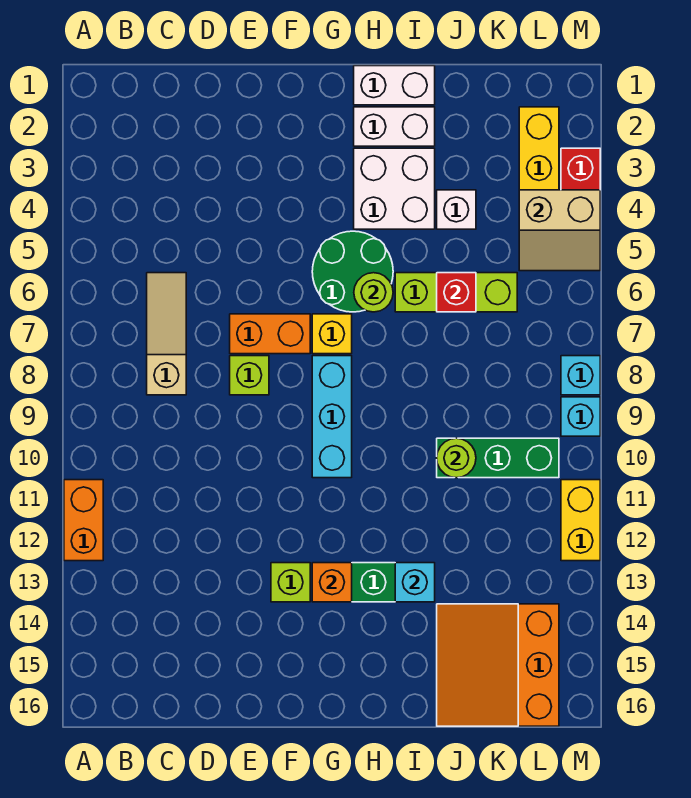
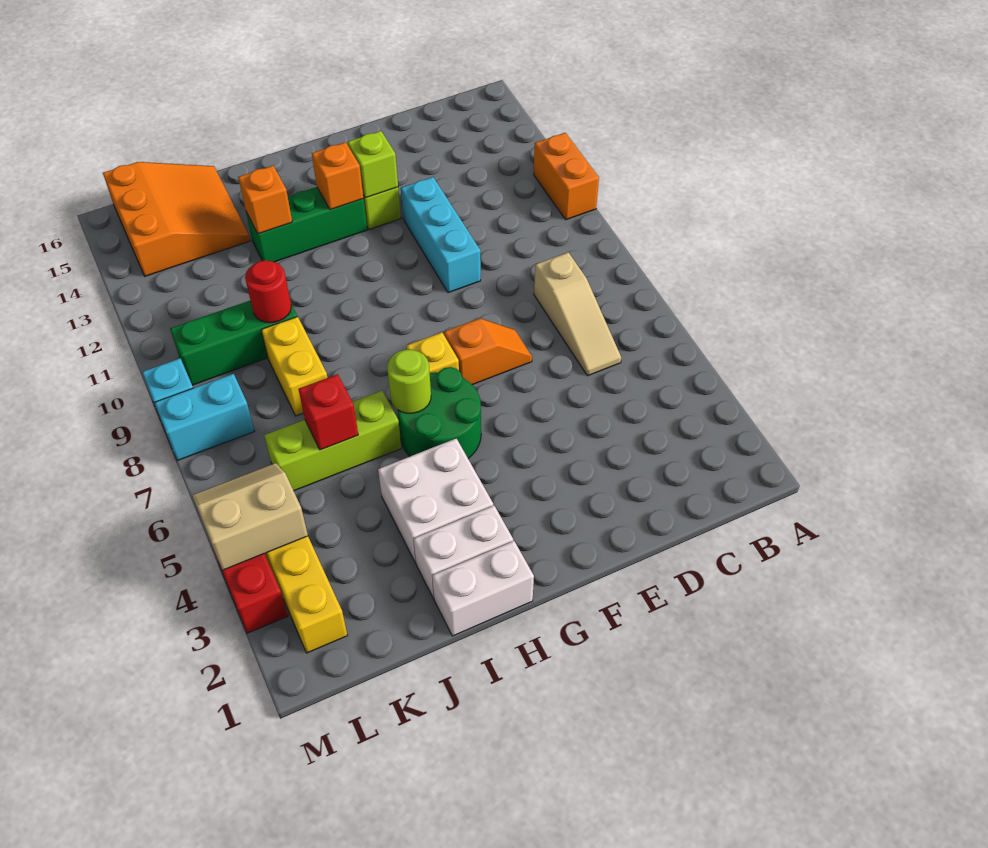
orange brick E7:F7 level 1 -> orange slope E7:F7 level 1 top F
lime brick E8 level 1 -> lime brick F13 level 2
cyan brick G8:G10 level 1 -> cyan brick E10:E12 level 1
cyan brick I13 level 2 -> orange brick I13 level 2
white brick J4 level 1 -> none
lime round brick J10 level 2 -> red round brick J10 level 2
cyan brick M8 level 1 -> cyan brick L8:M8 level 1
yellow brick M11:M12 level 1 -> yellow brick J8:J9 level 1

